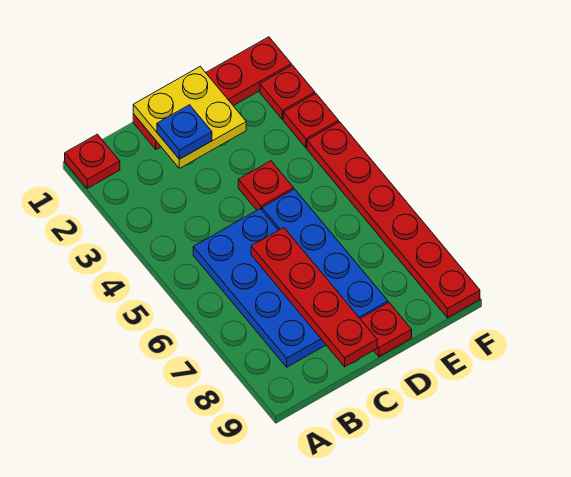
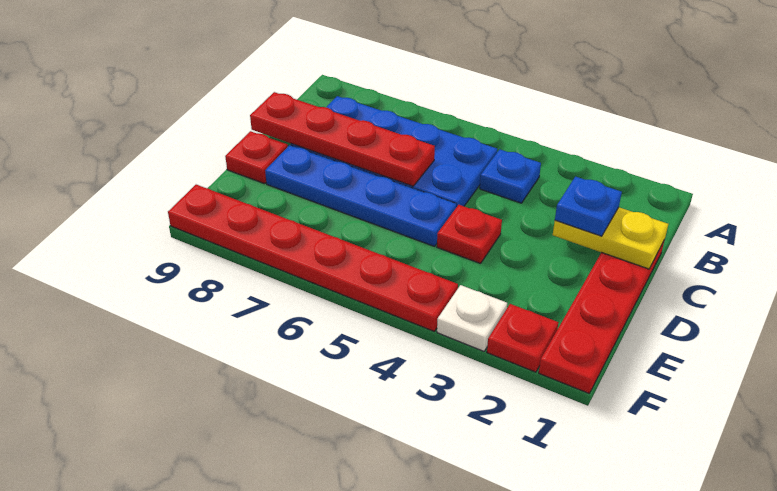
red plate A1 level 1 -> none
none -> blue plate B4 level 1
yellow plate C1:D2 level 2 -> yellow plate C1:C2 level 2
red plate F3 level 1 -> white plate F3 level 1

